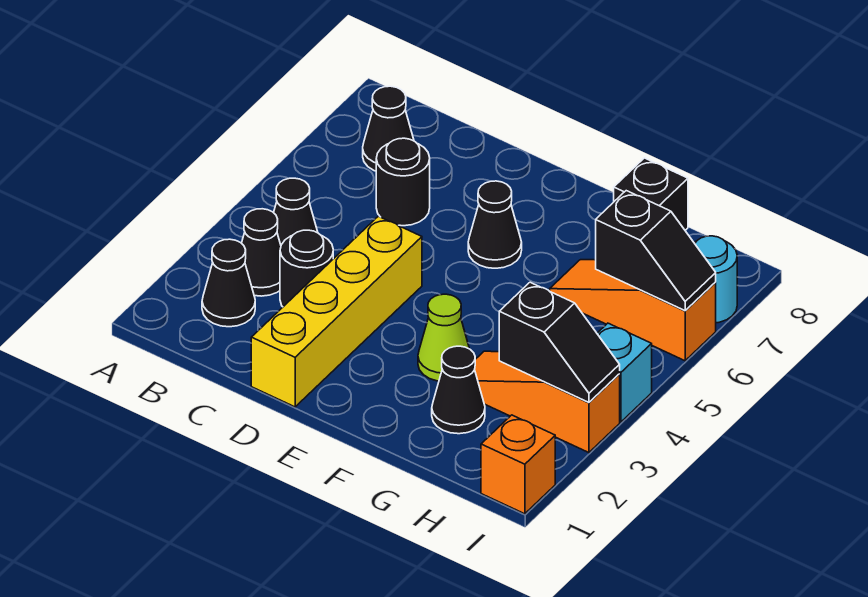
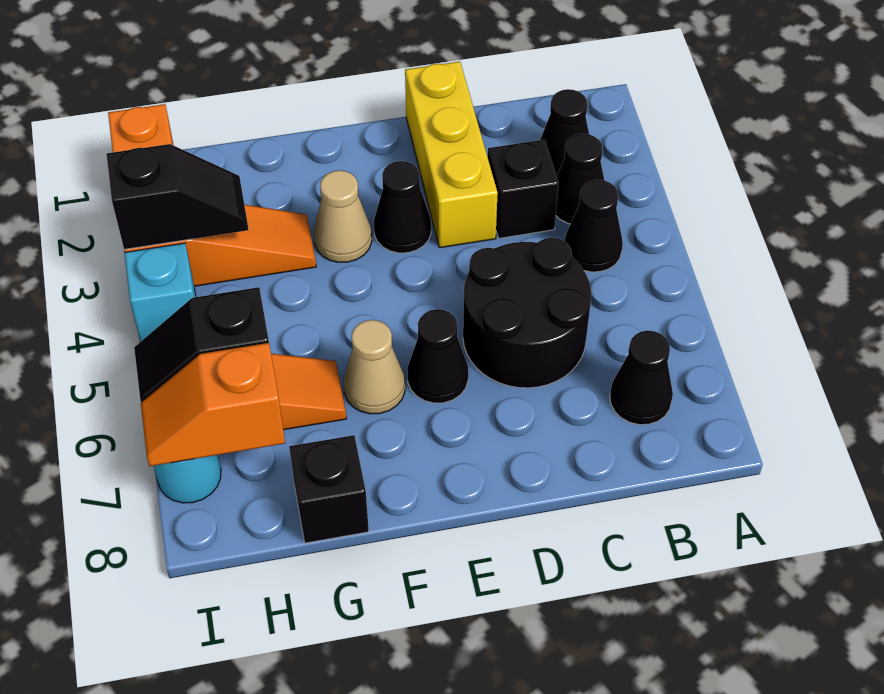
black round brick C3 level 1 -> black brick C3 level 1
black round brick C6 level 1 -> black round brick C5:D6 level 1
yellow brick D1:D4 level 1 -> yellow brick D1:D3 level 1
lime cone F3 level 1 -> tan cone F3 level 1
none -> tan cone F6 level 1
black cone G2 level 1 -> black cone E3 level 1
black slope H3:I3 level 2 top H -> black slope H3:I3 level 2 top I
none -> orange slope H7:I7 level 2 top H

